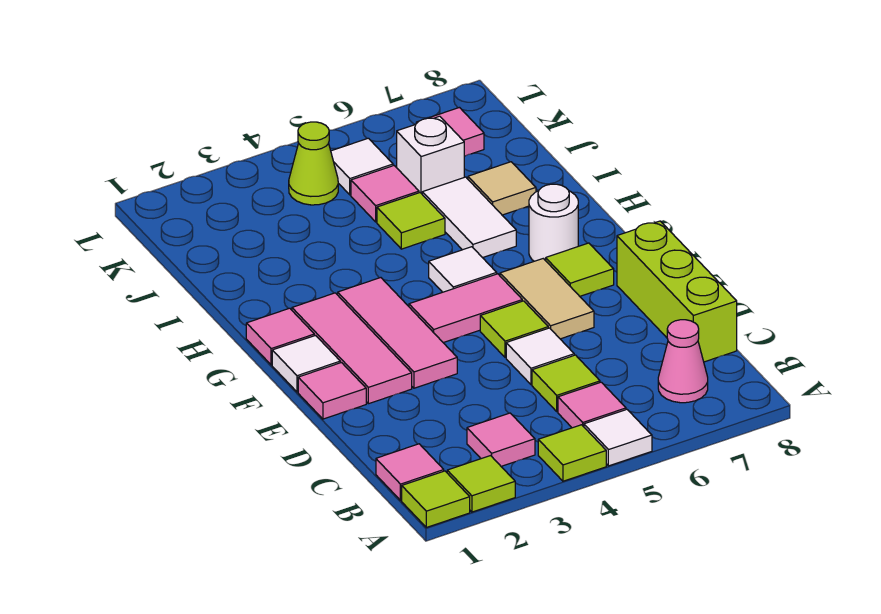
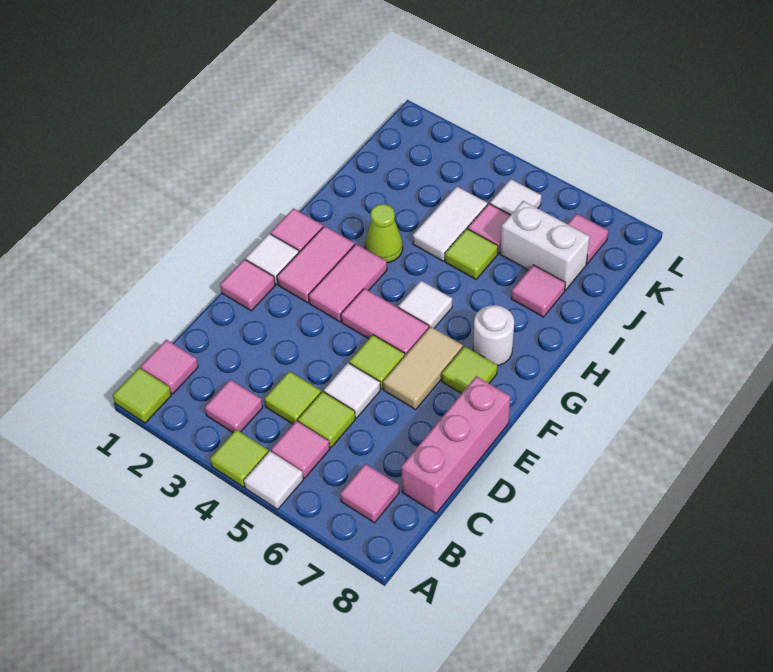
lime tile A2 level 1 -> lime tile C4 level 1
pink cone B7 level 1 -> pink tile B7 level 1
lime brick C8:E8 level 1 -> pink brick C8:E8 level 1
pink tile E2:G2 level 1 -> pink tile F2:G2 level 1
pink tile E3:G3 level 1 -> pink tile F3:G3 level 1
white tile H6:I6 level 1 -> white tile I4:J4 level 1
tan tile I7 level 1 -> pink tile I7 level 1
white brick J6 level 1 -> white brick J6:J7 level 1
lime cone K4 level 1 -> lime cone H3 level 1

